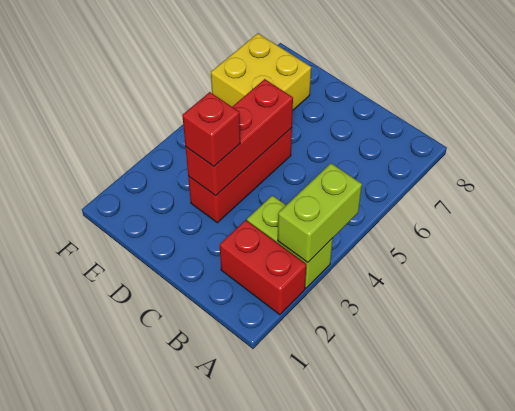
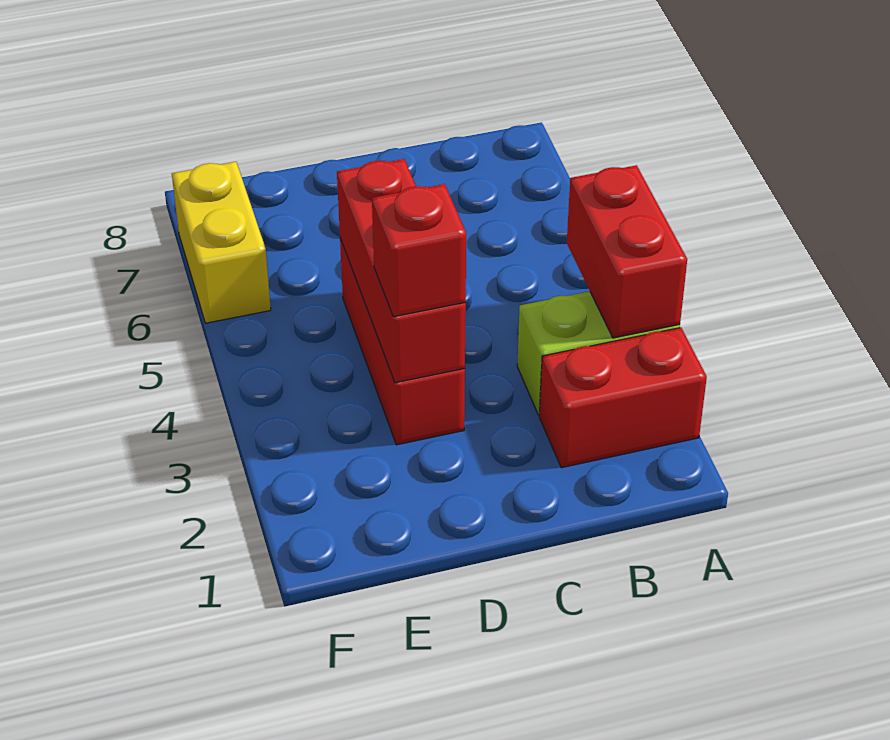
lime brick A3:A4 level 2 -> red brick A3:A4 level 2
yellow brick E6:F7 level 1 -> yellow brick F6:F7 level 1

